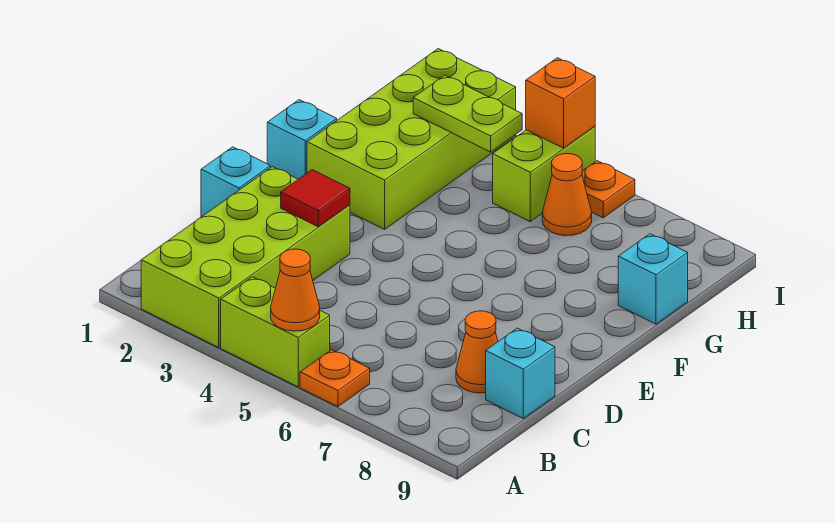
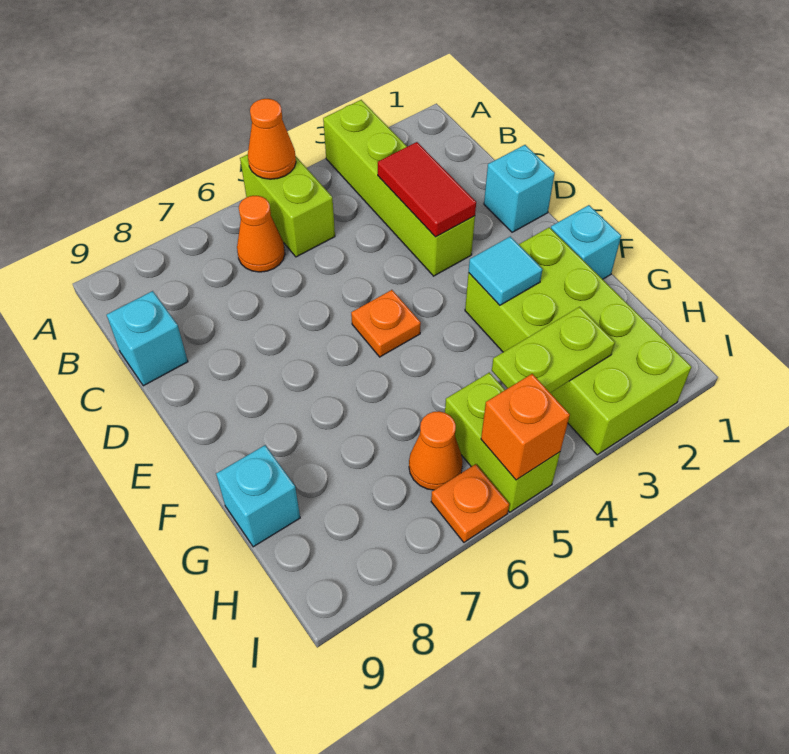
lime brick A2:D3 level 1 -> lime brick A3:D3 level 1
lime brick A4:A5 level 1 -> lime brick A5:B5 level 1
orange plate A6 level 1 -> orange plate E5 level 1
orange cone C8 level 1 -> orange cone B6 level 1
red tile D3 level 2 -> red tile C3:D3 level 2
none -> cyan tile F3 level 2

